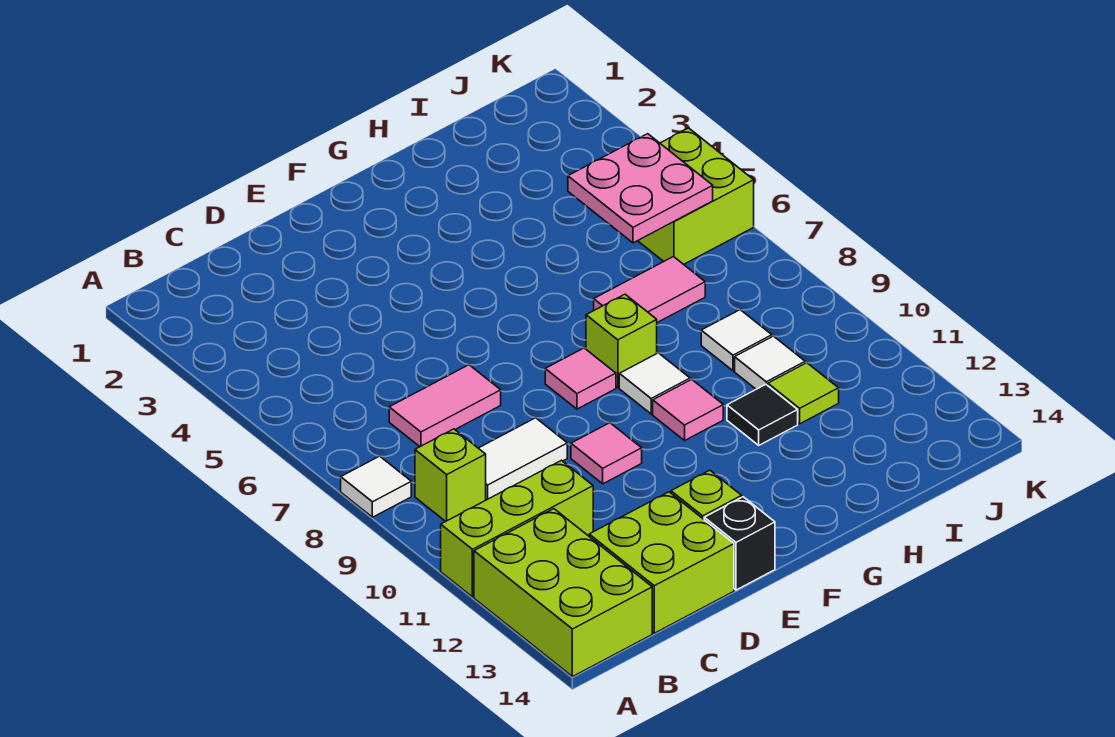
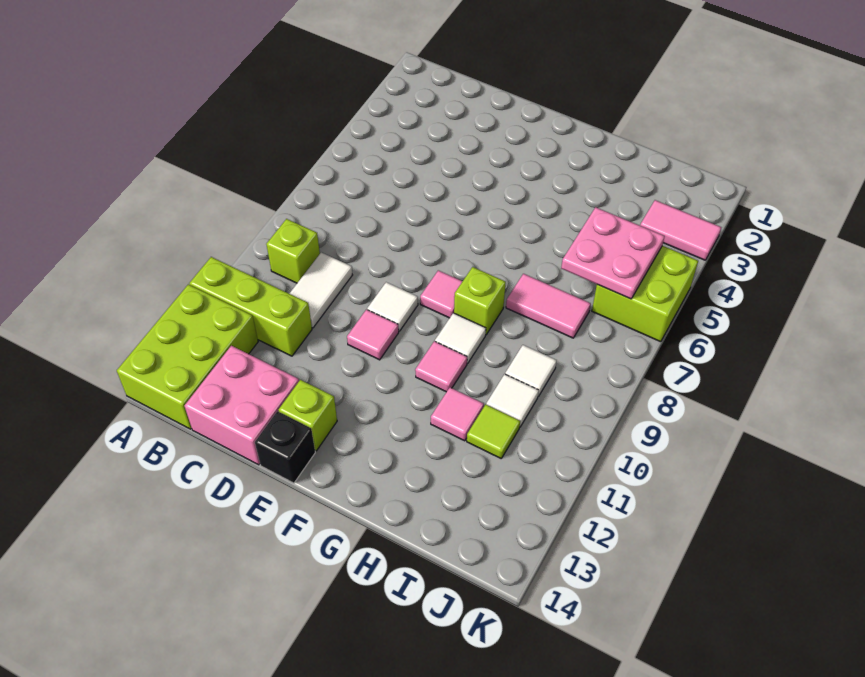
white tile A8 level 1 -> white tile E9 level 1
pink tile C7:D7 level 1 -> pink tile J3:K3 level 1
white tile C9:D9 level 1 -> white tile C9:C10 level 1
lime brick C13:D14 level 1 -> pink brick C13:D14 level 1
black tile H11 level 1 -> pink tile H11 level 1

